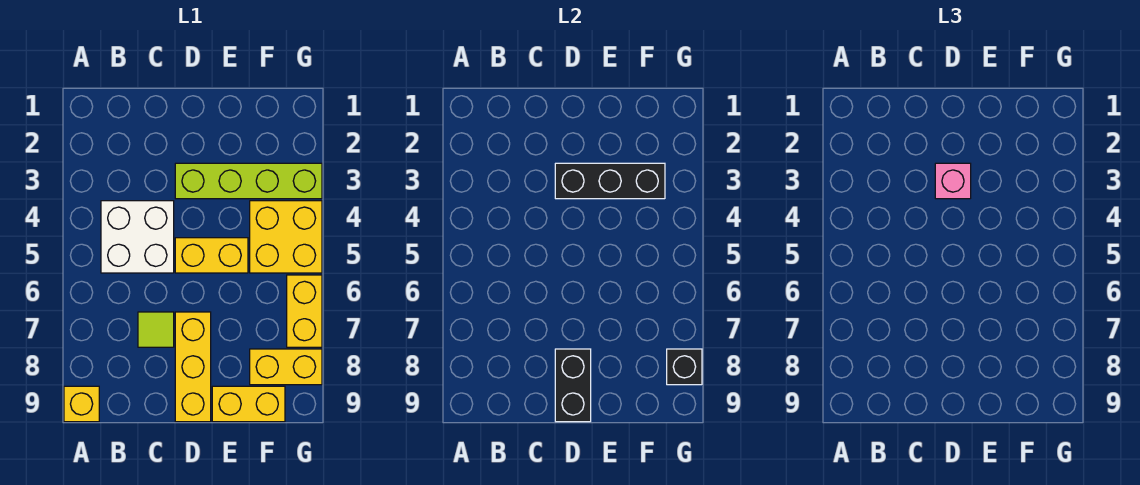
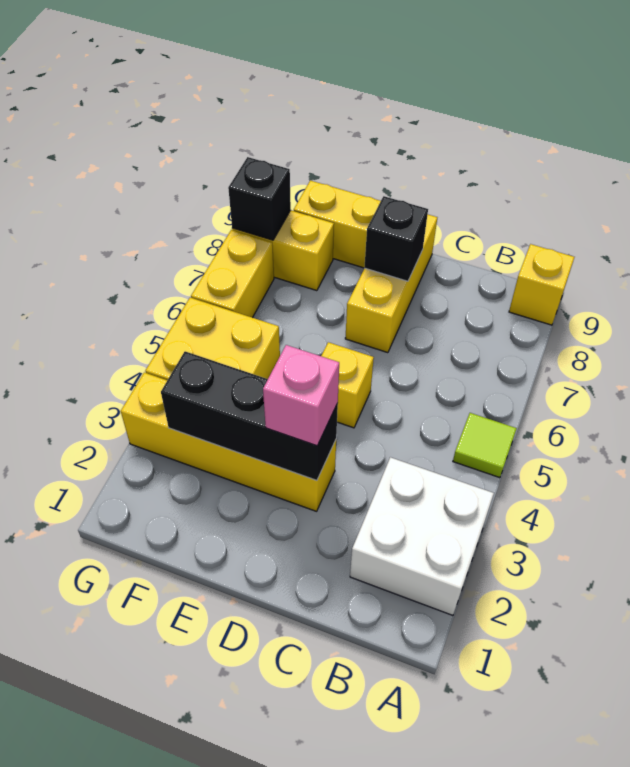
white brick B4:C5 level 1 -> white brick A2:B3 level 1
lime tile C7 level 1 -> lime tile A5 level 1
lime brick D3:G3 level 1 -> yellow brick D3:G3 level 1
yellow brick D5:E5 level 1 -> yellow brick D5 level 1
black brick D8:D9 level 2 -> black brick D8 level 2

